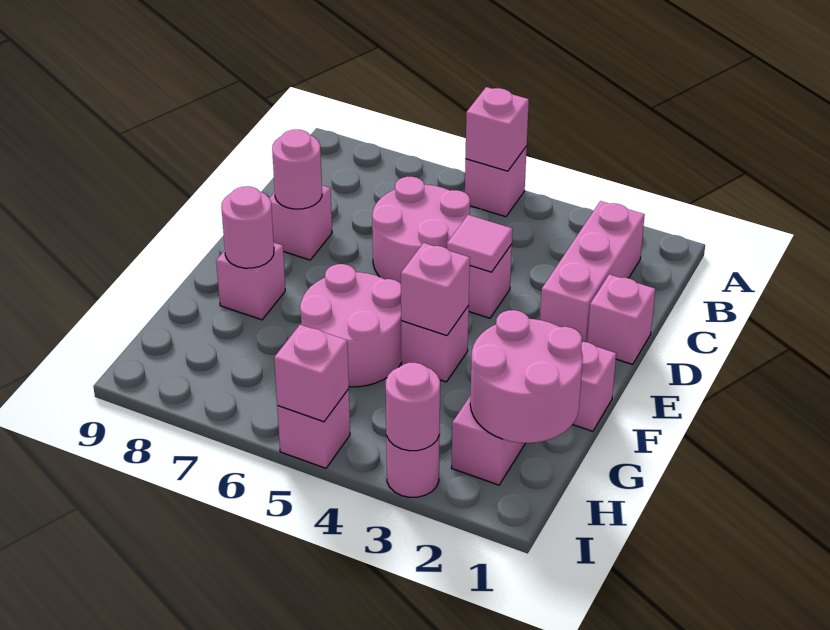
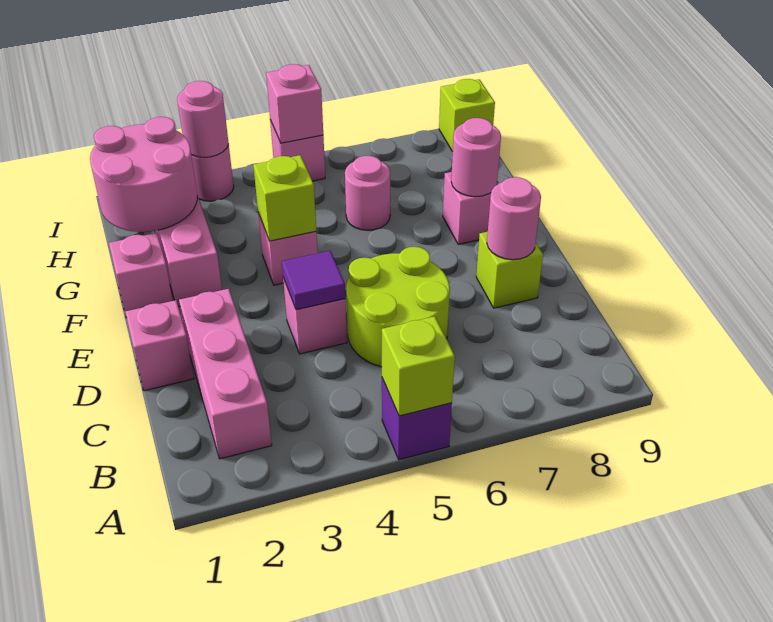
pink brick A5 level 1 -> purple brick A5 level 1
pink brick A5 level 2 -> lime brick A5 level 2
pink round brick C5:D6 level 1 -> lime round brick C5:D6 level 1
pink tile D4 level 2 -> purple tile D4 level 2
pink brick D8 level 1 -> lime brick D8 level 1
pink brick F4 level 2 -> lime brick F4 level 2
pink round brick F5:G6 level 1 -> pink round brick G6 level 1
none -> lime brick I9 level 1

